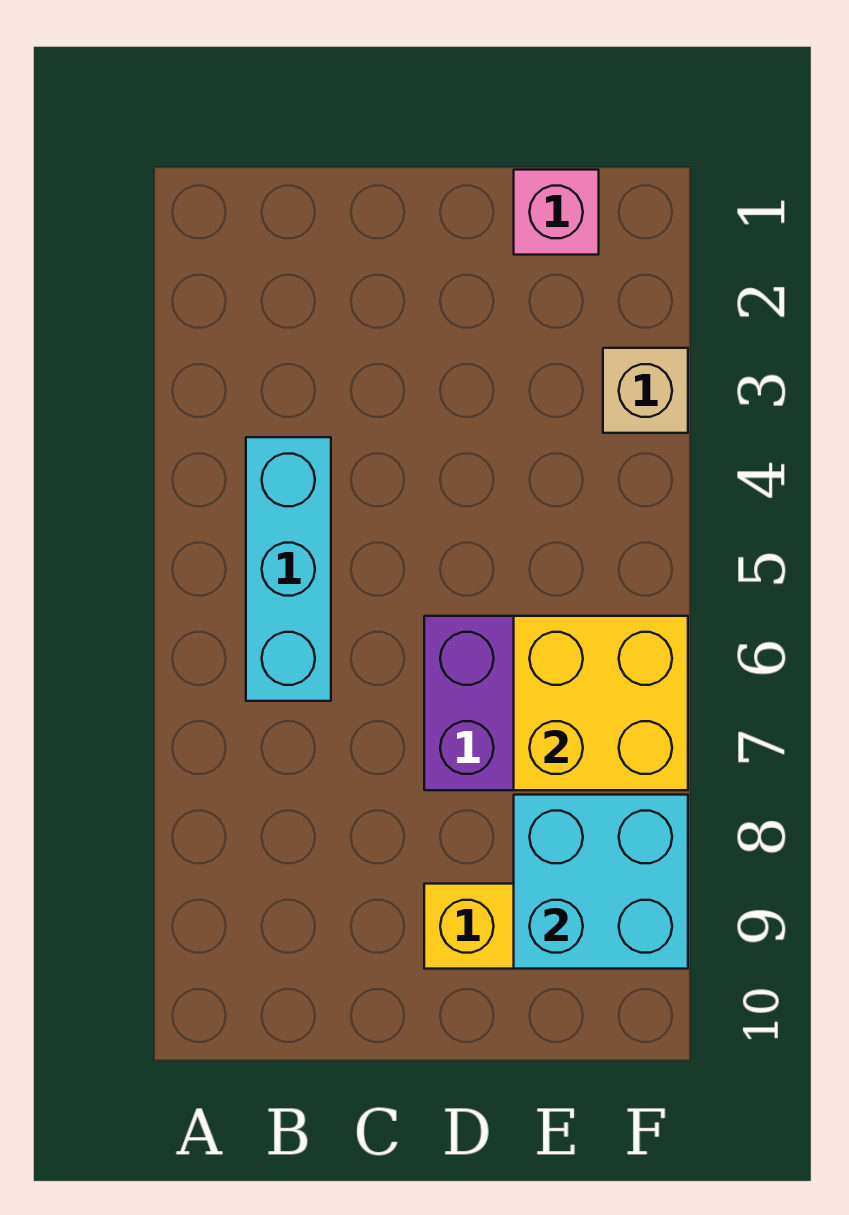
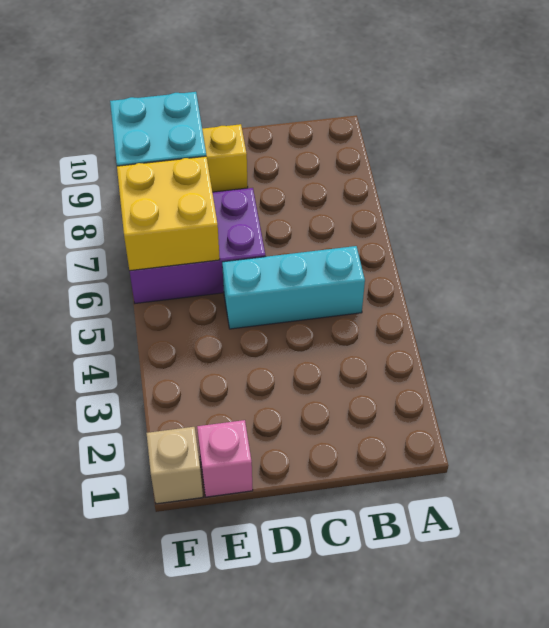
cyan brick B4:B6 level 1 -> cyan brick B5:D5 level 1
tan brick F3 level 1 -> tan brick F1 level 1

